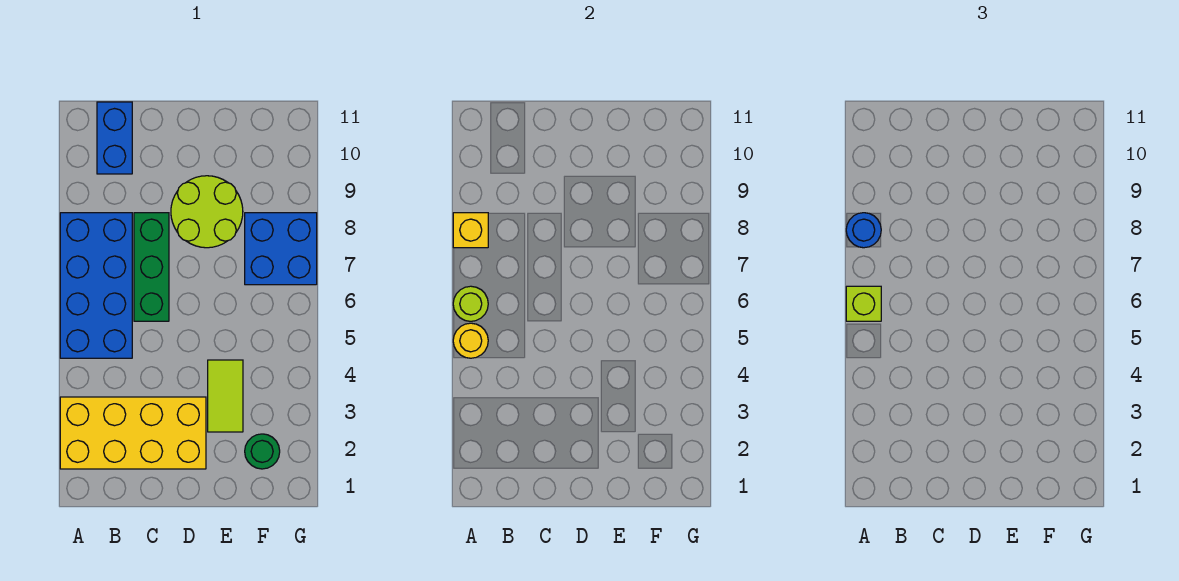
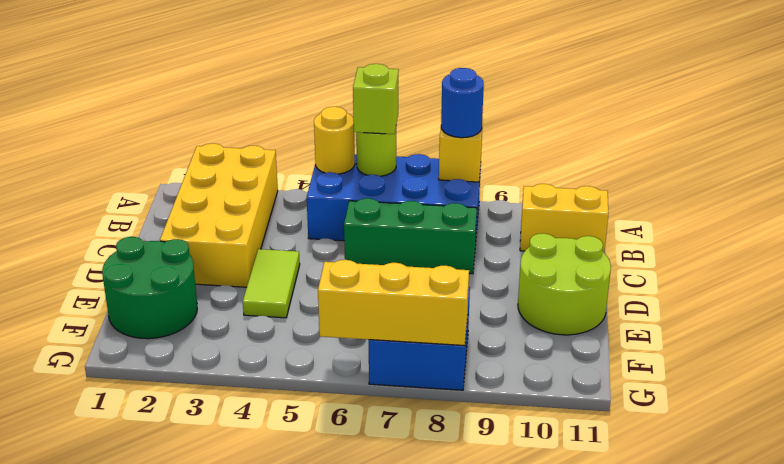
blue brick B10:B11 level 1 -> yellow brick B10:B11 level 1
lime round brick D8:E9 level 1 -> lime round brick D10:E11 level 1
lime tile E3:E4 level 1 -> lime tile D4:E4 level 1
green round brick F2 level 1 -> green round brick E1:F2 level 1
none -> yellow brick G6:G8 level 2

